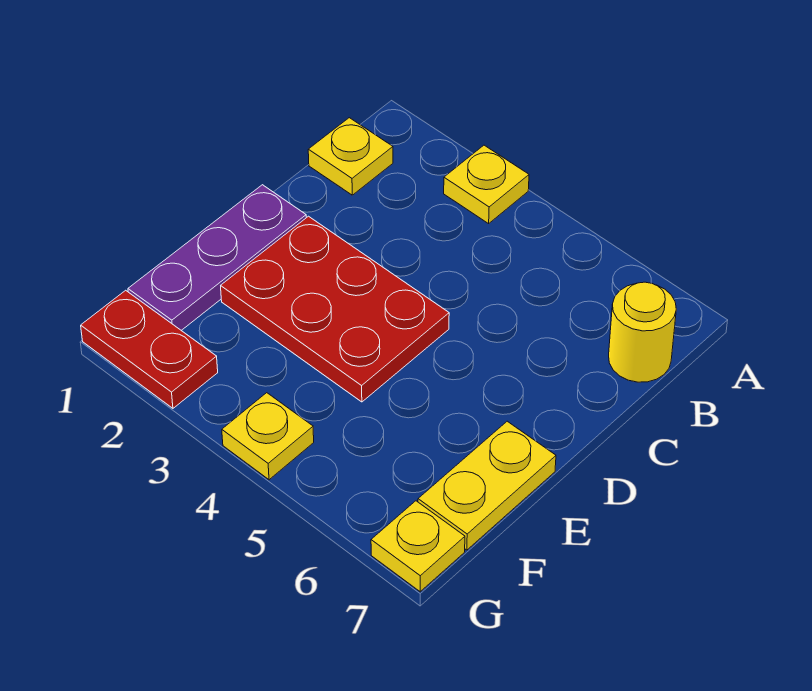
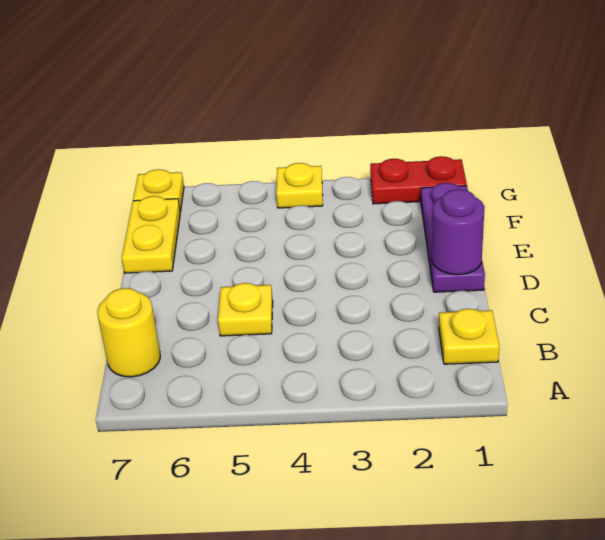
yellow plate A3 level 1 -> yellow plate C5 level 1
none -> purple round brick D1 level 2
red plate D2:E4 level 1 -> none

